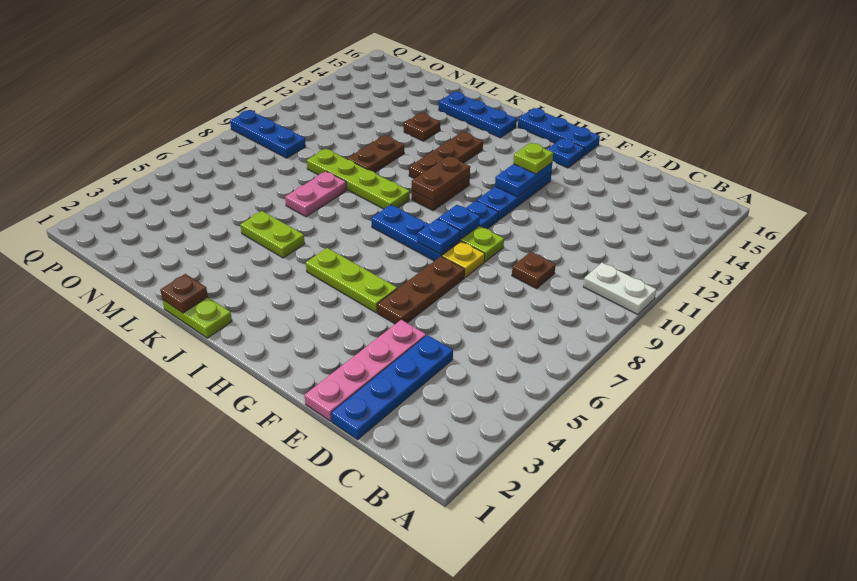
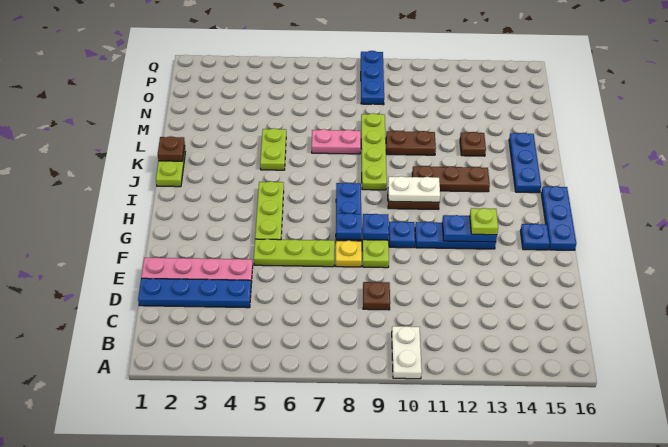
brown plate F5:F7 level 1 -> lime plate F5:F7 level 1
brown plate I10:I11 level 2 -> white plate I10:I11 level 2

